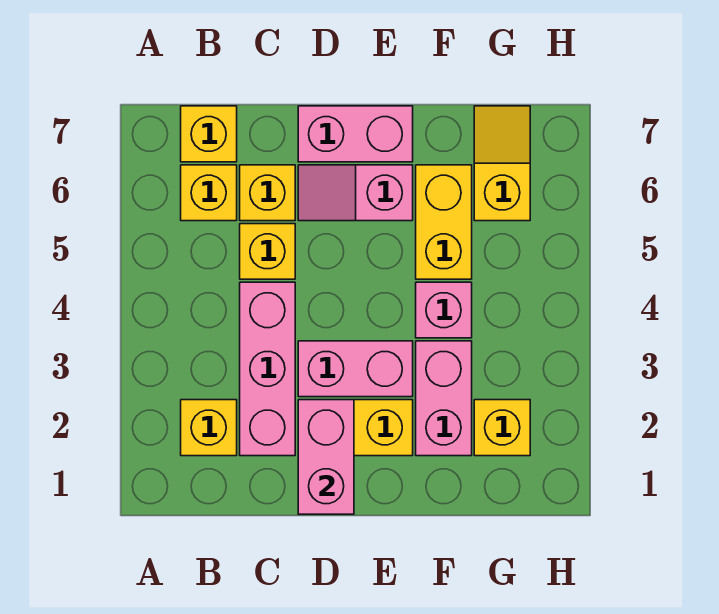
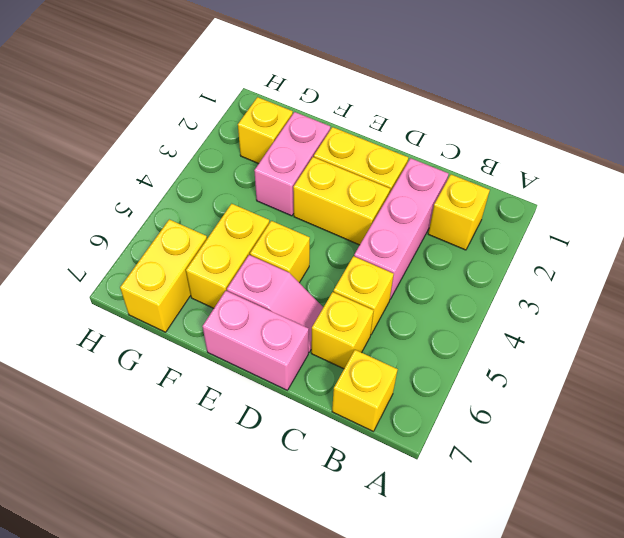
yellow brick B6 level 1 -> yellow brick E5 level 1
pink brick D1:D2 level 2 -> none
pink brick D3:E3 level 1 -> yellow brick D3:E3 level 1
pink brick F4 level 1 -> none
yellow slope G6:G7 level 1 top 6 -> yellow brick G6:G7 level 1

